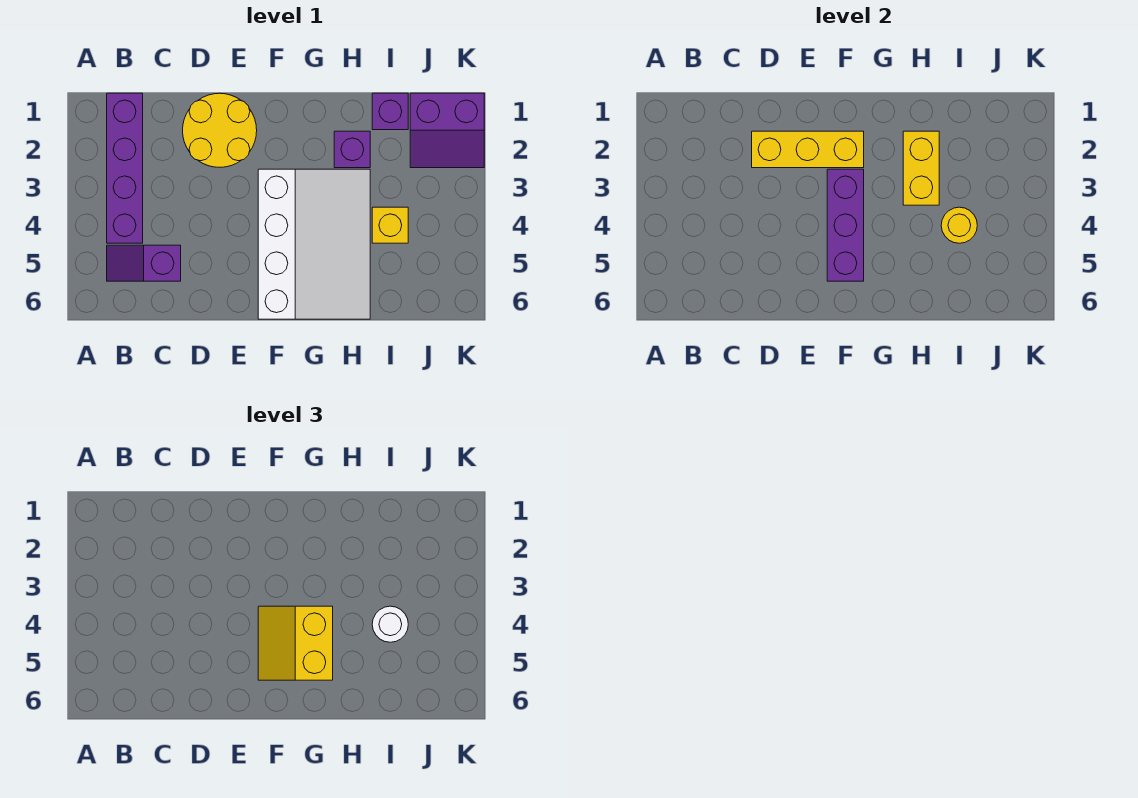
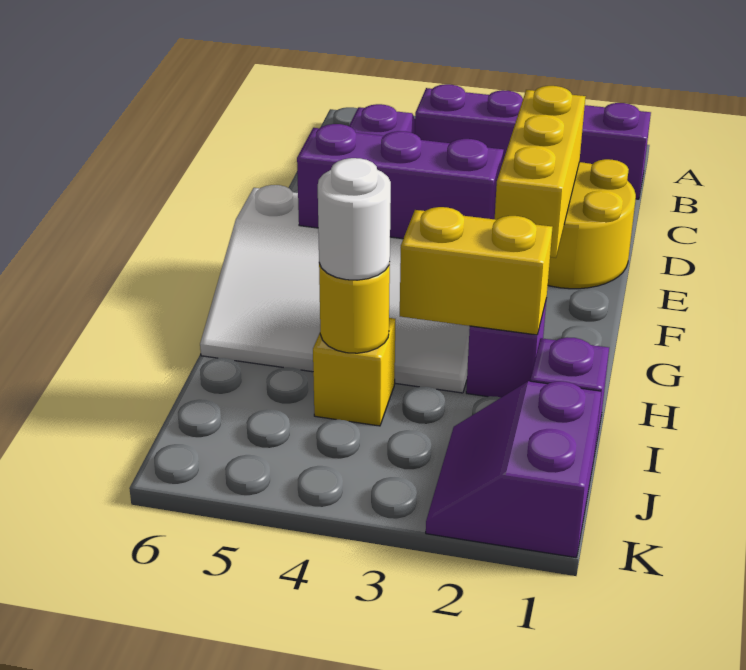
yellow slope F4:G5 level 3 top G -> none

